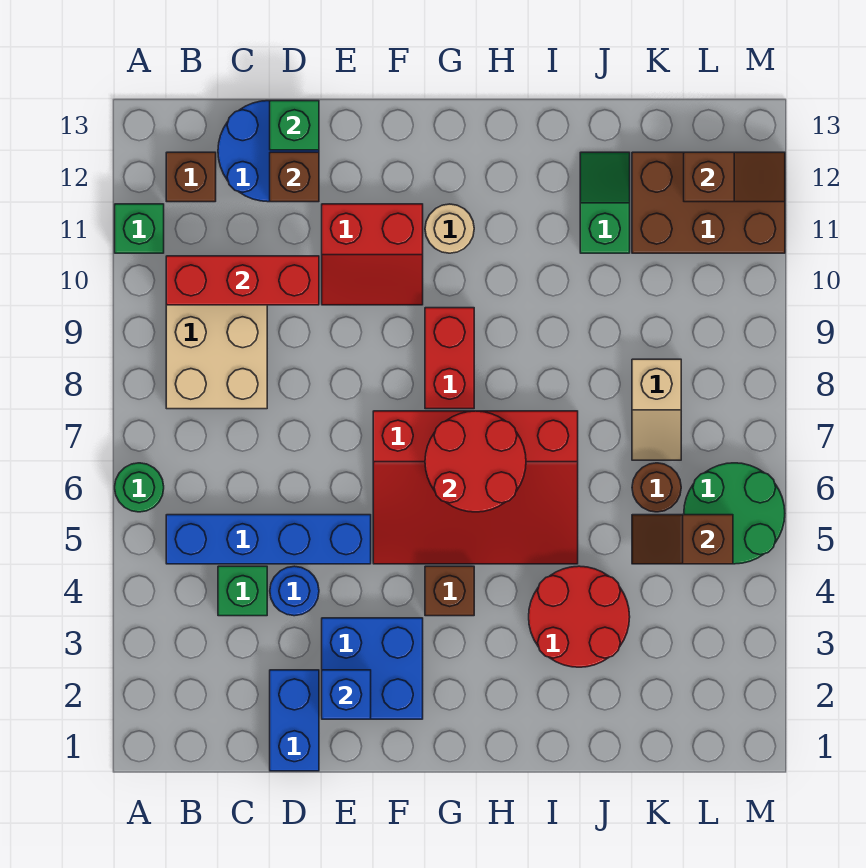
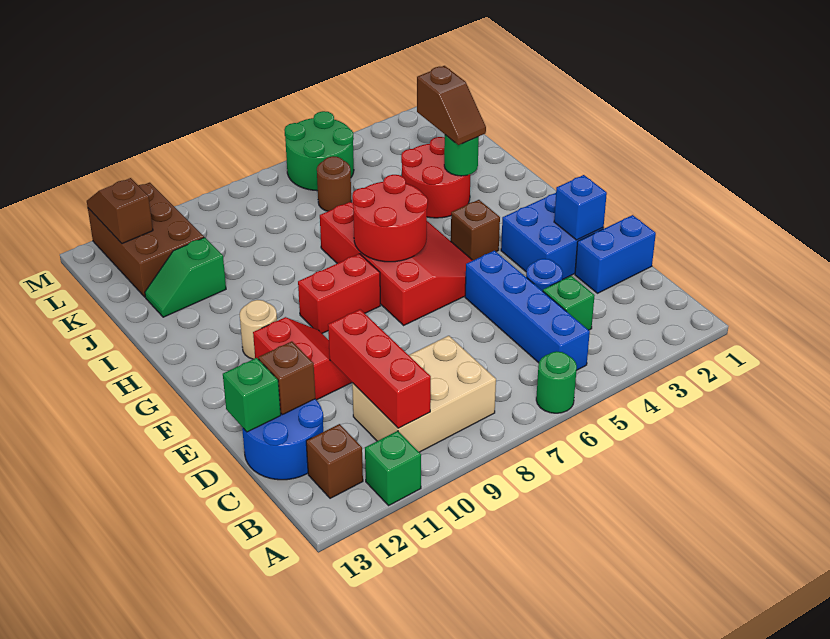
none -> green round brick I3 level 2
brown slope K5:L5 level 2 top L -> brown slope I3:J3 level 3 top J
tan slope K7:K8 level 1 top 8 -> none

